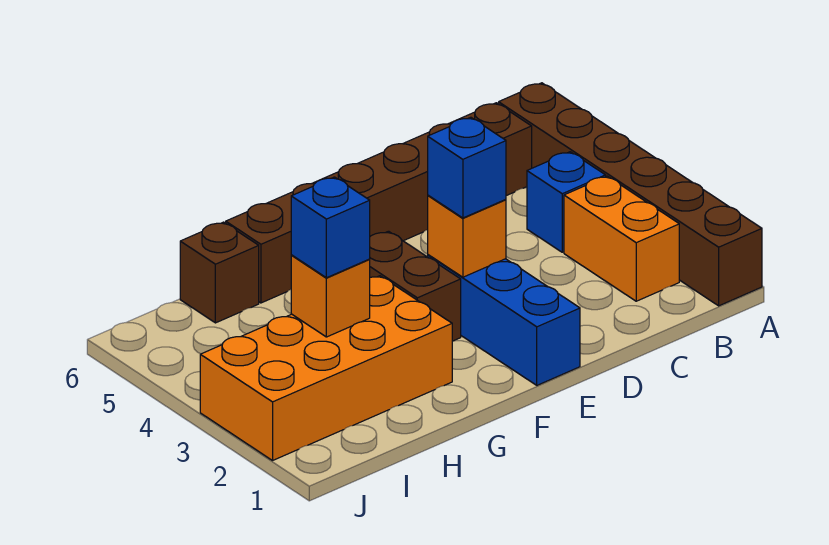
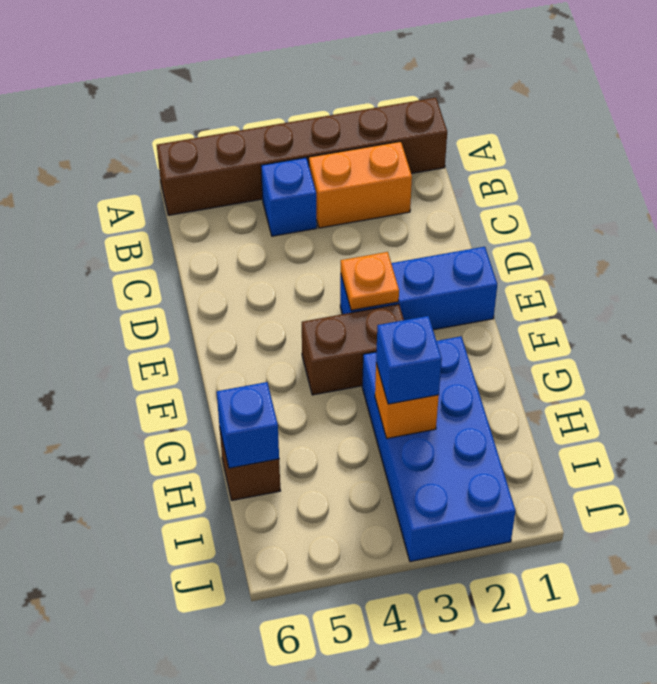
brown brick B6:G6 level 1 -> none
orange brick E3 level 2 -> orange plate E3 level 2
blue brick E3 level 3 -> blue brick H6 level 2
orange brick G2:J3 level 1 -> blue brick G2:J3 level 1

